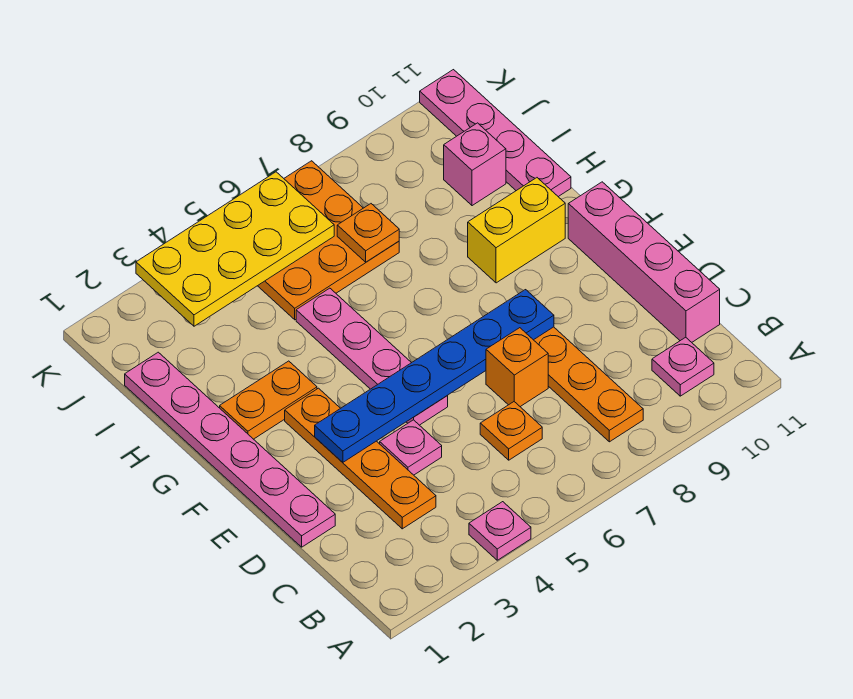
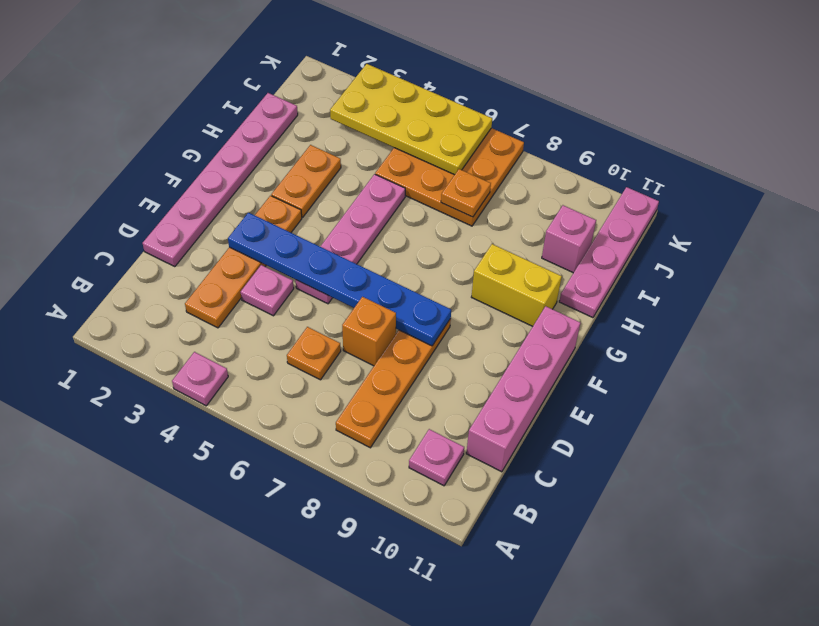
orange plate G2:G3 level 1 -> orange plate G3:H3 level 1

